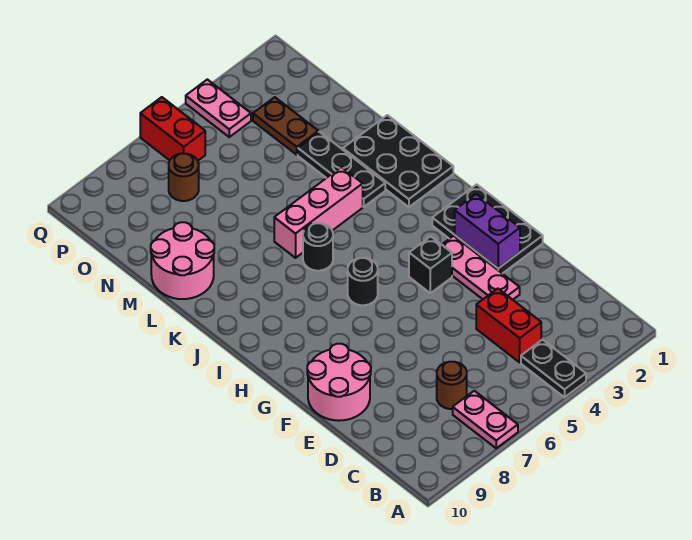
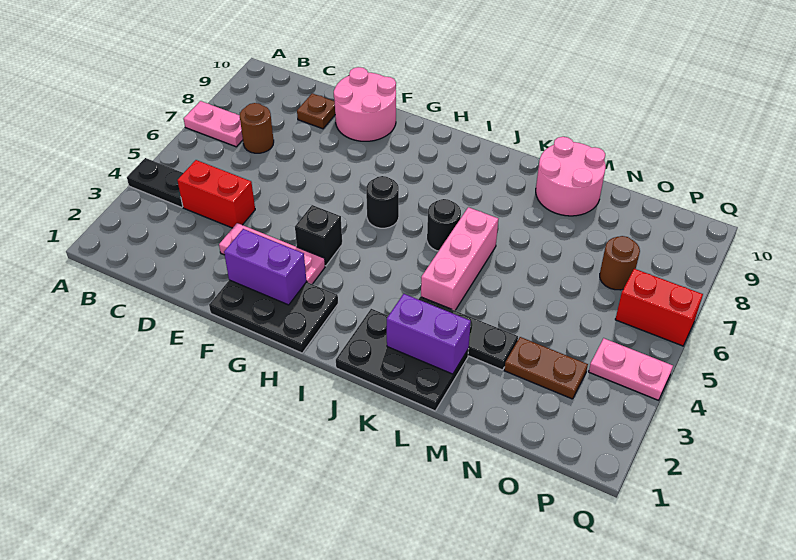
none -> brown plate D9 level 1
none -> purple brick K2:L2 level 2

